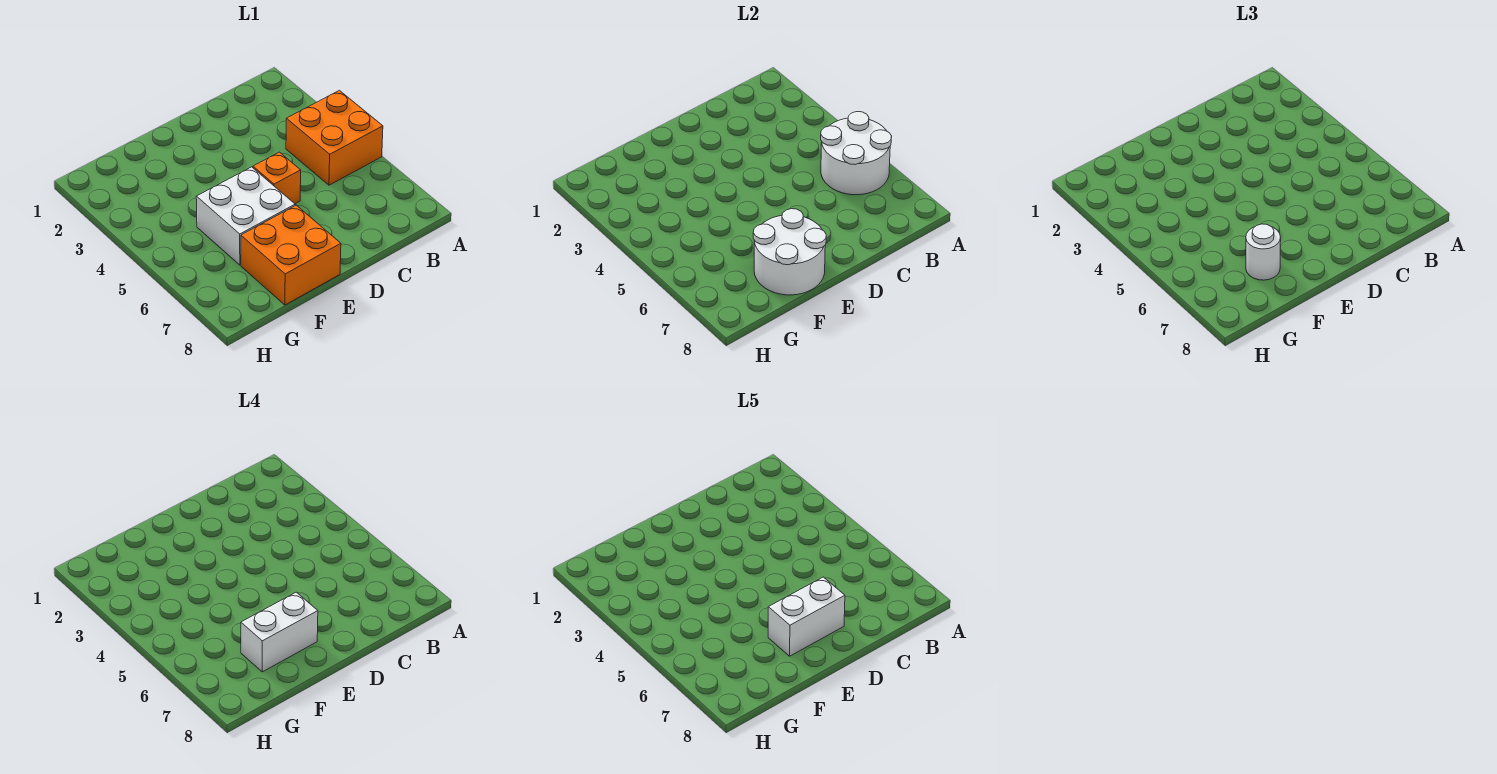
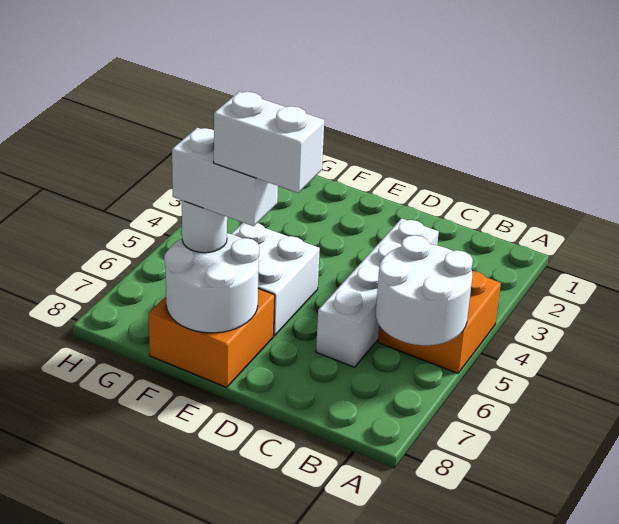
none -> white brick C3:C6 level 1
orange brick D5 level 1 -> none

